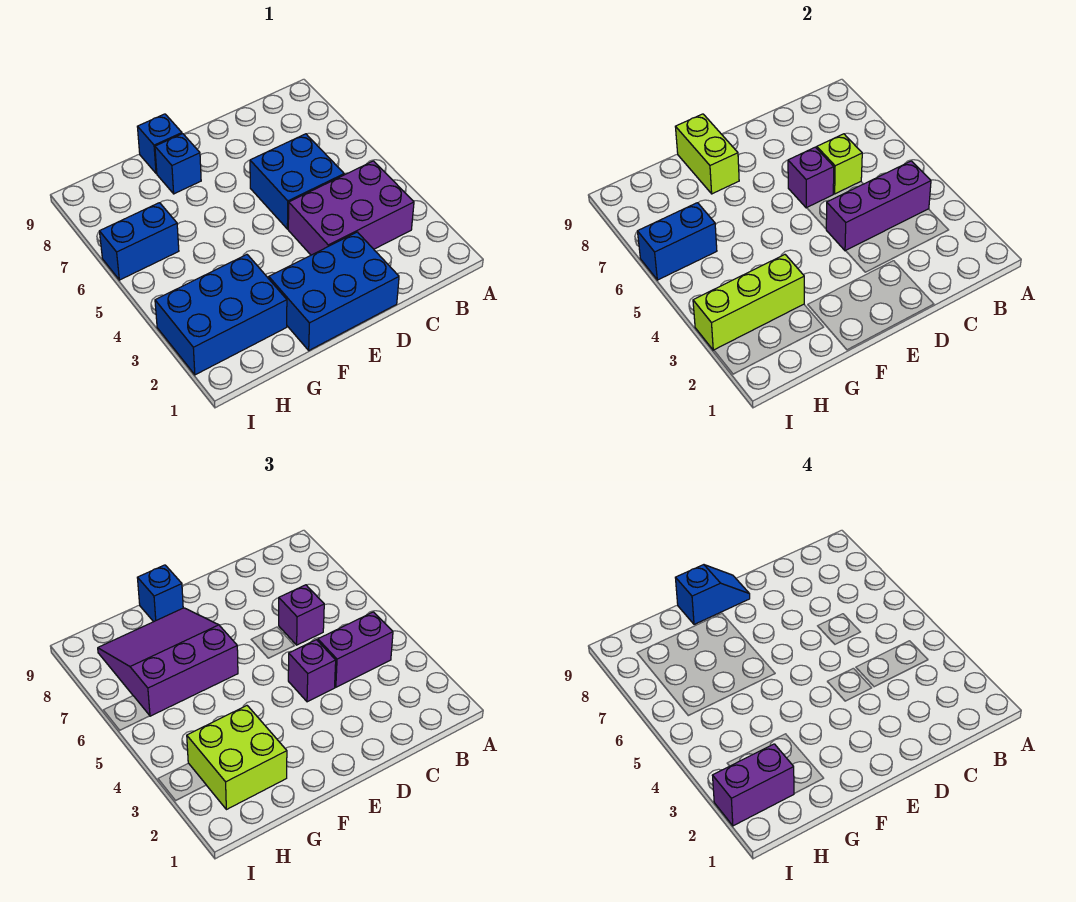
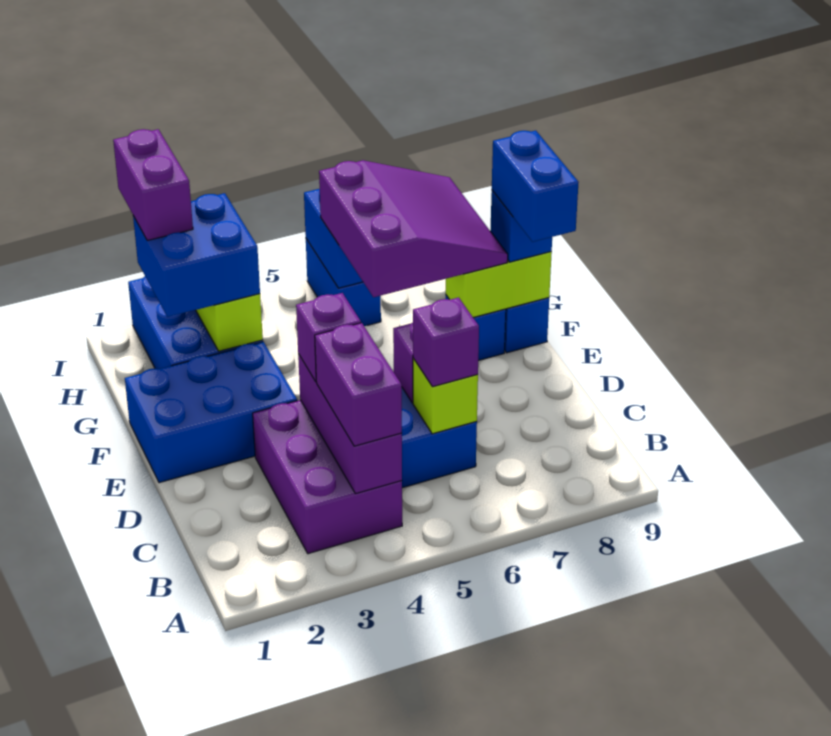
blue brick D1:F2 level 1 -> blue brick E1:F3 level 1
blue slope E9:F9 level 4 top F -> blue brick E9:F9 level 4
lime brick G2:H3 level 3 -> blue brick G2:H3 level 3

